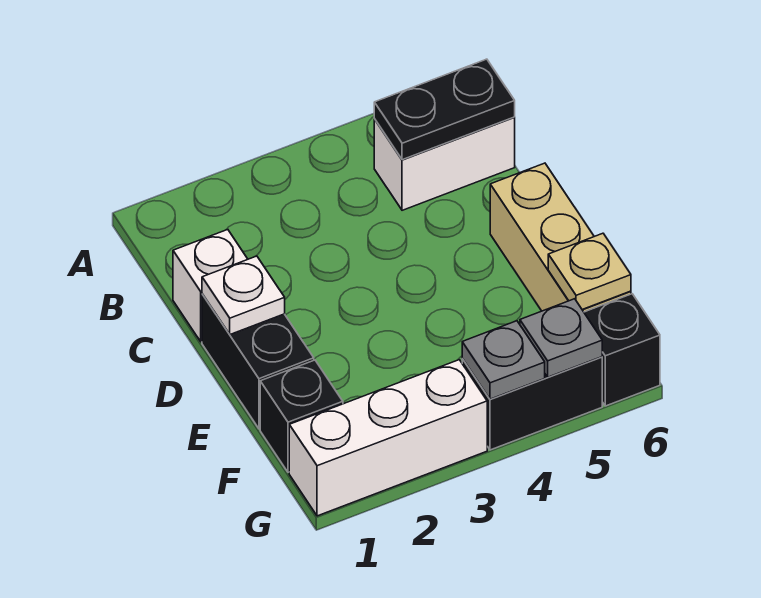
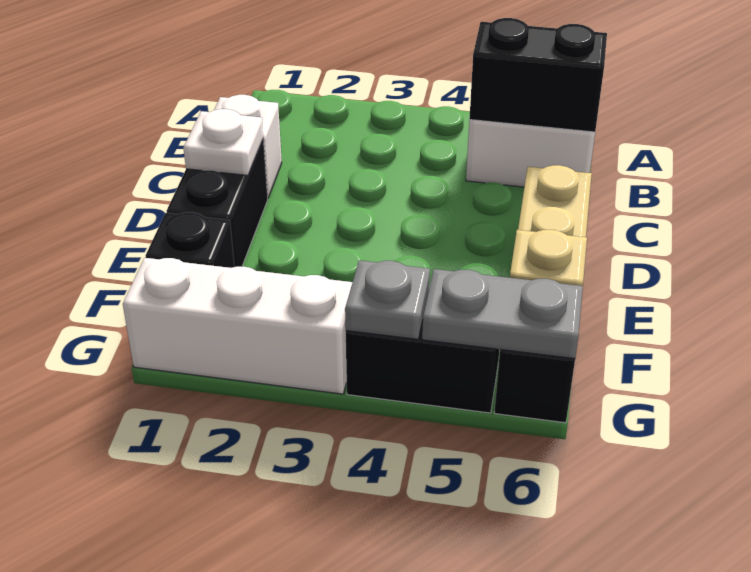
black plate B5:B6 level 2 -> black brick B5:B6 level 2
grey plate G5 level 2 -> grey plate G5:G6 level 2

